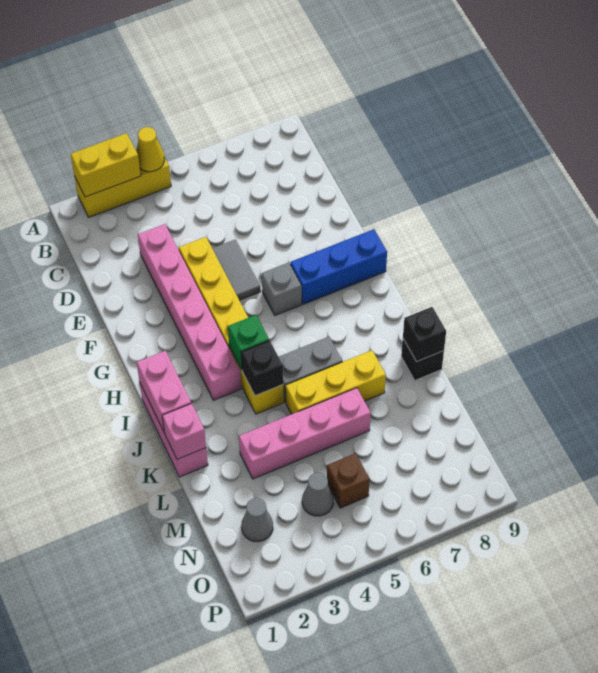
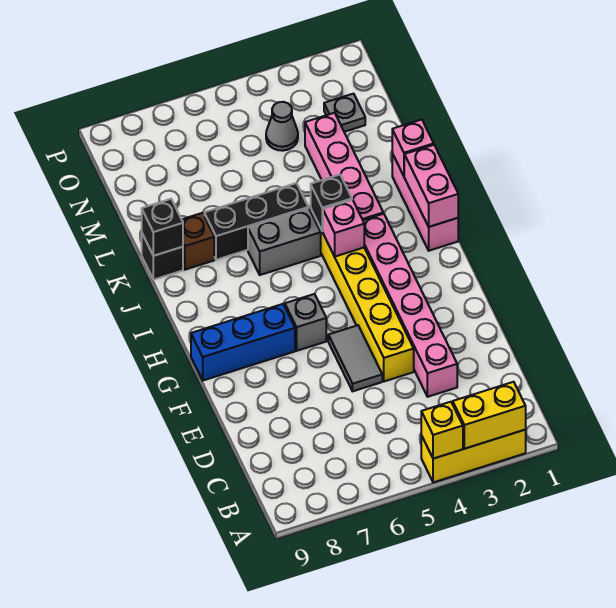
yellow cone A4 level 2 -> yellow brick A4 level 2
green brick I4 level 2 -> pink brick I4 level 2
yellow brick K5:K7 level 1 -> black brick K5:K7 level 1
pink brick L3:L6 level 1 -> pink brick J3:M3 level 1
grey cone N2 level 1 -> grey plate N2 level 1
brown brick N5 level 1 -> brown brick K8 level 1

